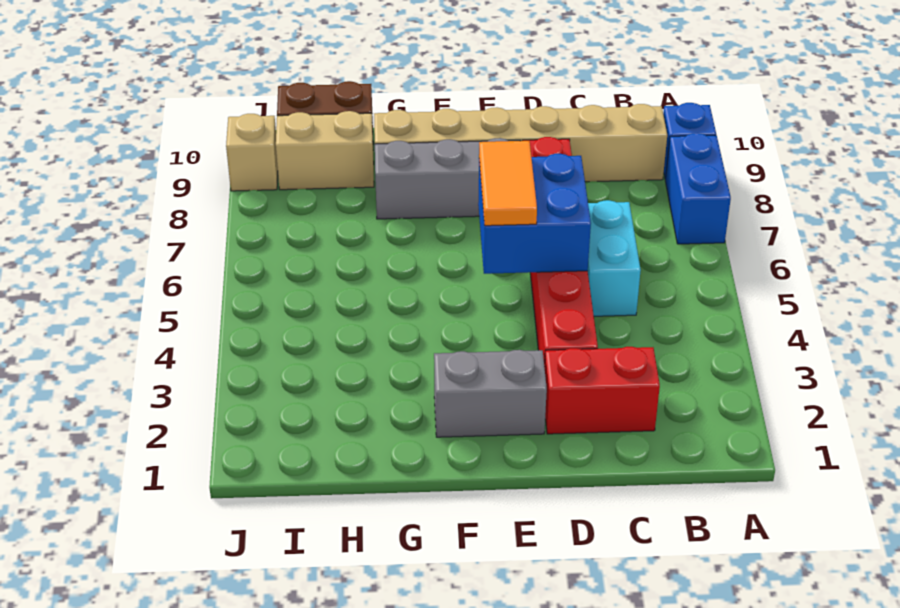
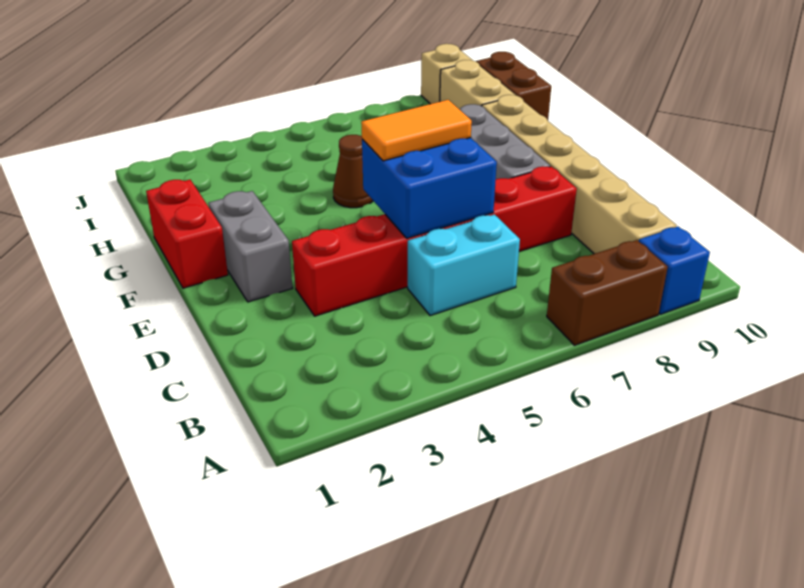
blue brick A7:A8 level 1 -> brown brick A7:A8 level 1
red brick C2:D2 level 1 -> red brick F1:G1 level 1
none -> brown cone G5 level 1

